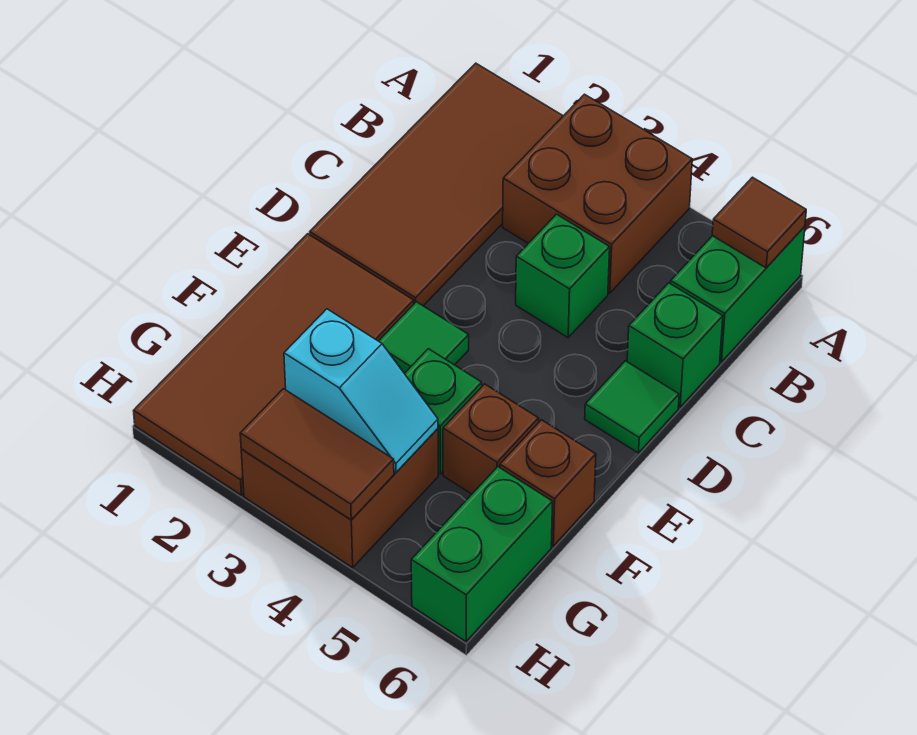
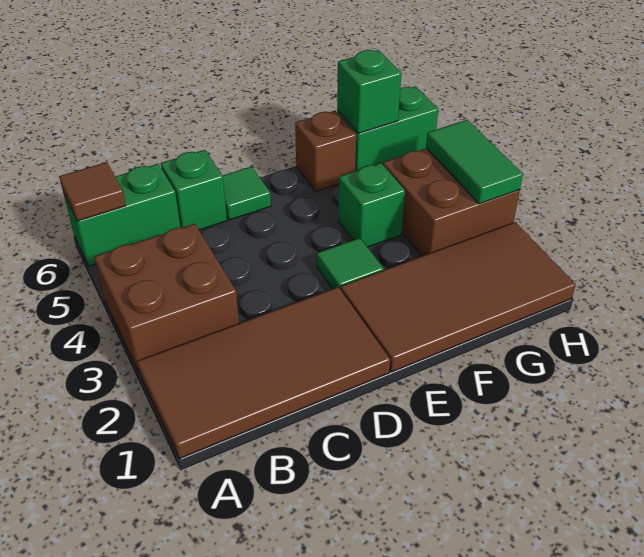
green brick C4 level 1 -> green brick G6 level 2
brown brick F5 level 1 -> none
cyan slope G3:G4 level 2 top 3 -> none
brown tile H3:H4 level 2 -> green tile H3:H4 level 2

